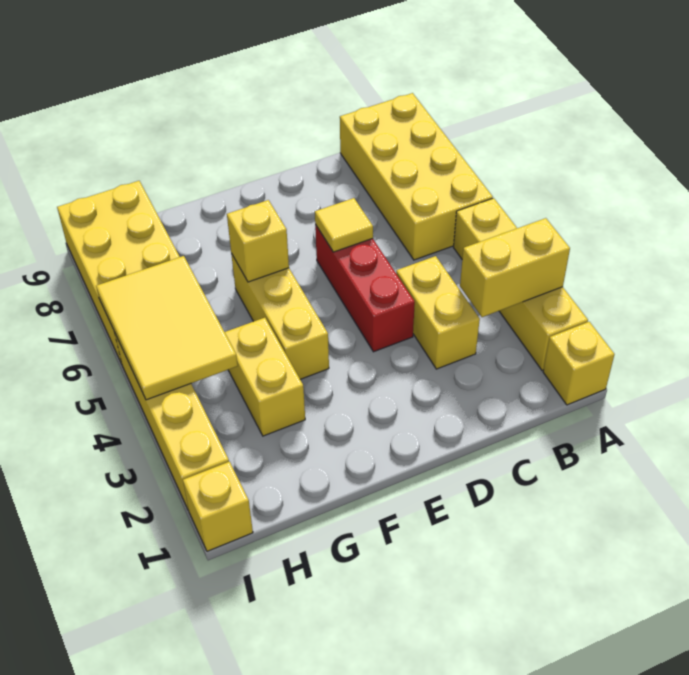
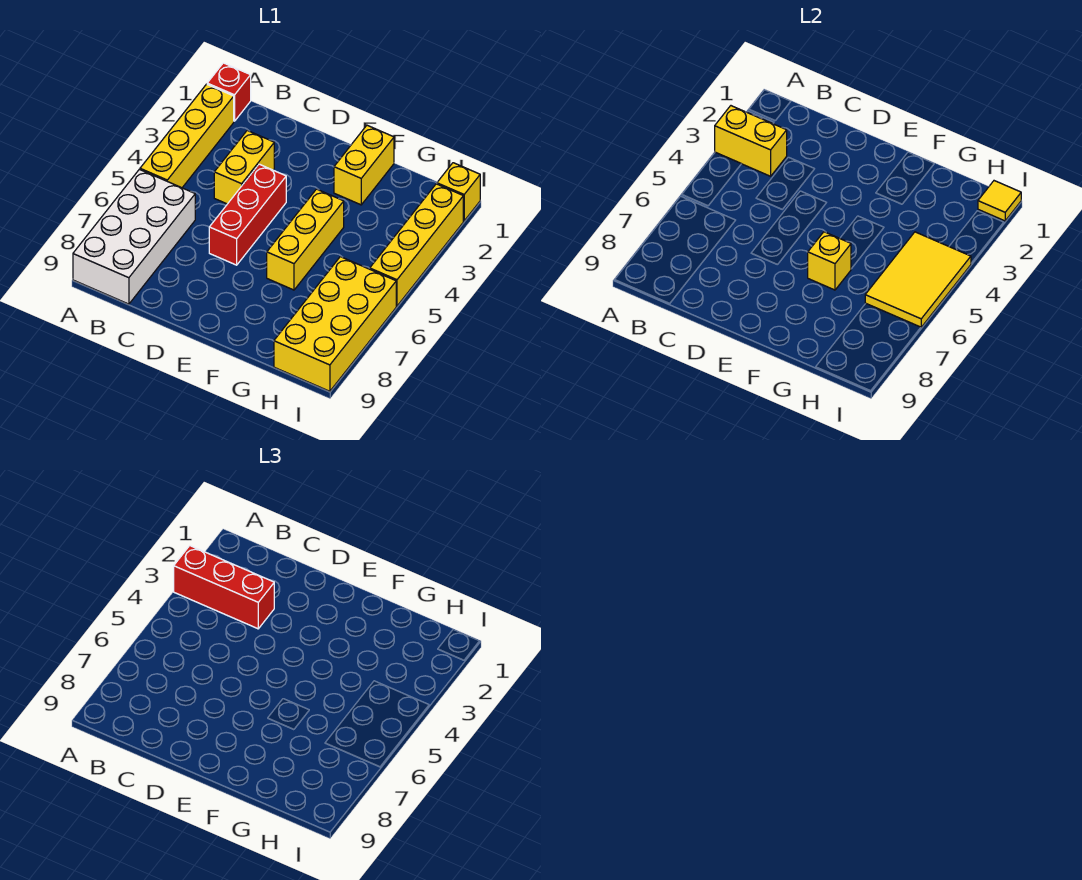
yellow brick A1 level 1 -> red brick A1 level 1
none -> red brick A3:C3 level 3
yellow brick A6:B9 level 1 -> white brick A6:B9 level 1
yellow tile D6 level 2 -> yellow tile I1 level 2
yellow brick G3:G4 level 1 -> yellow brick F1:F2 level 1

